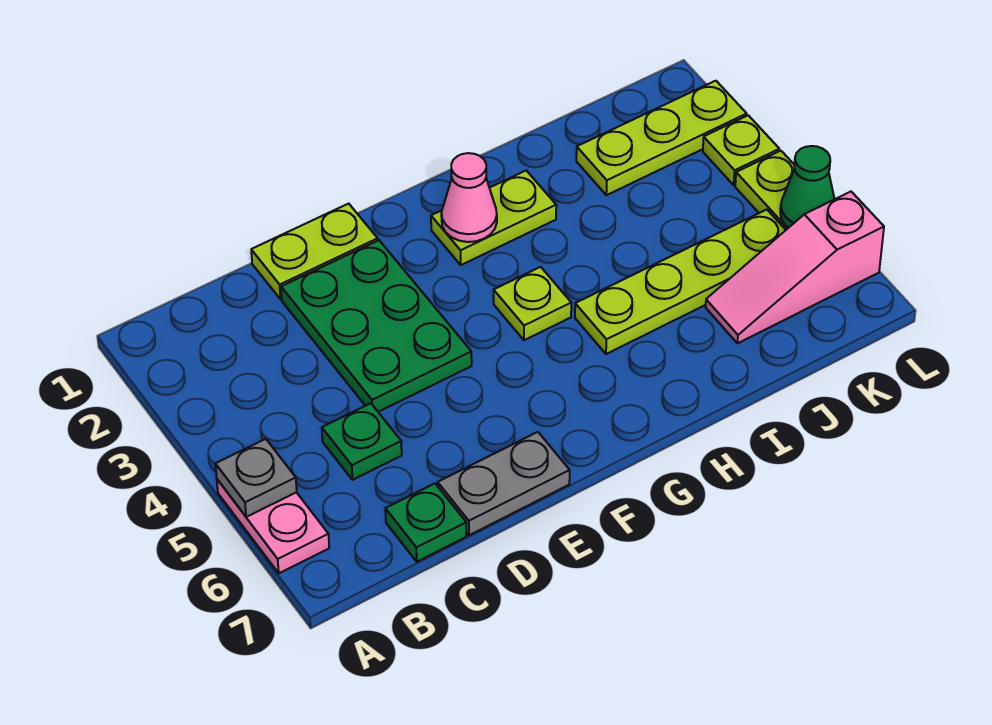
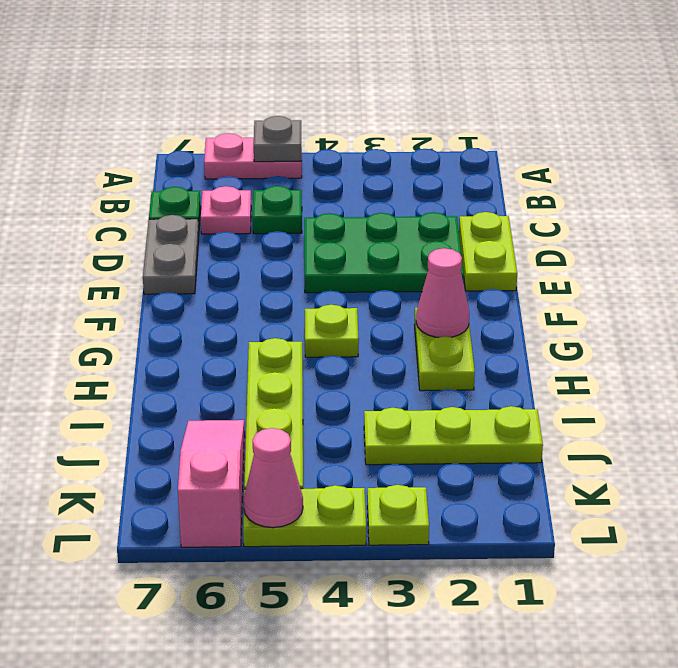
none -> pink plate C6 level 1
lime plate J2:L2 level 1 -> lime plate J1:J3 level 1
green cone L5 level 2 -> pink cone L5 level 2

